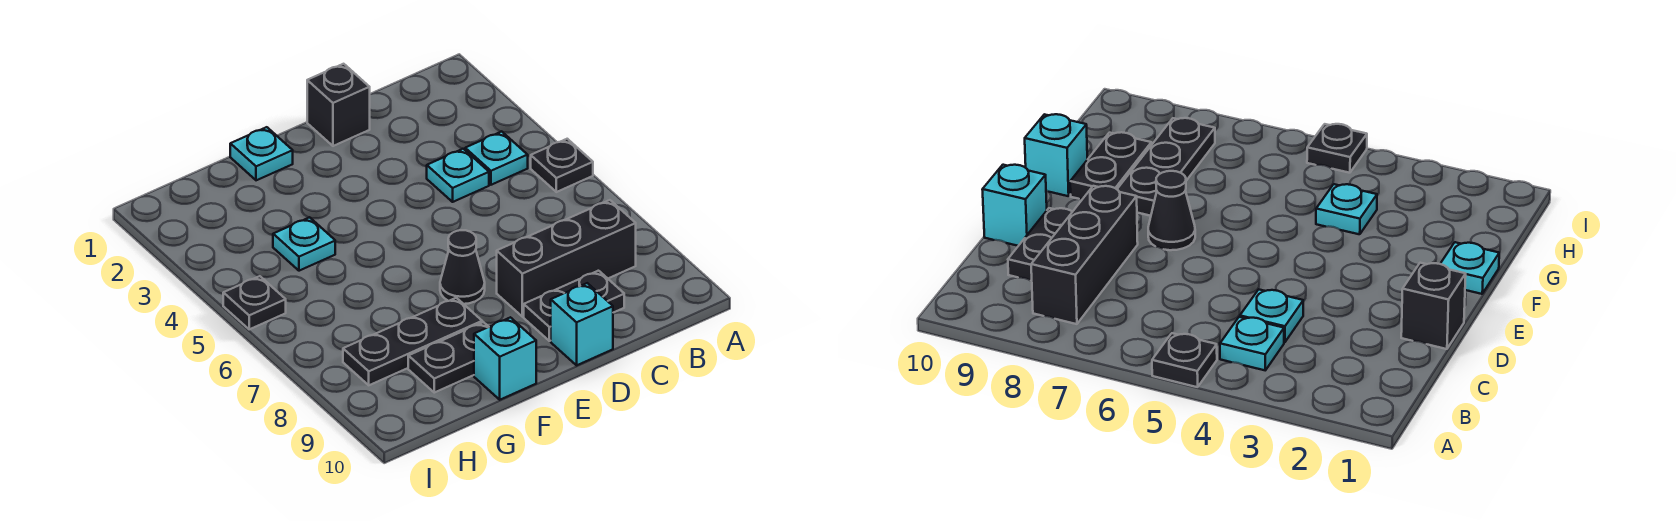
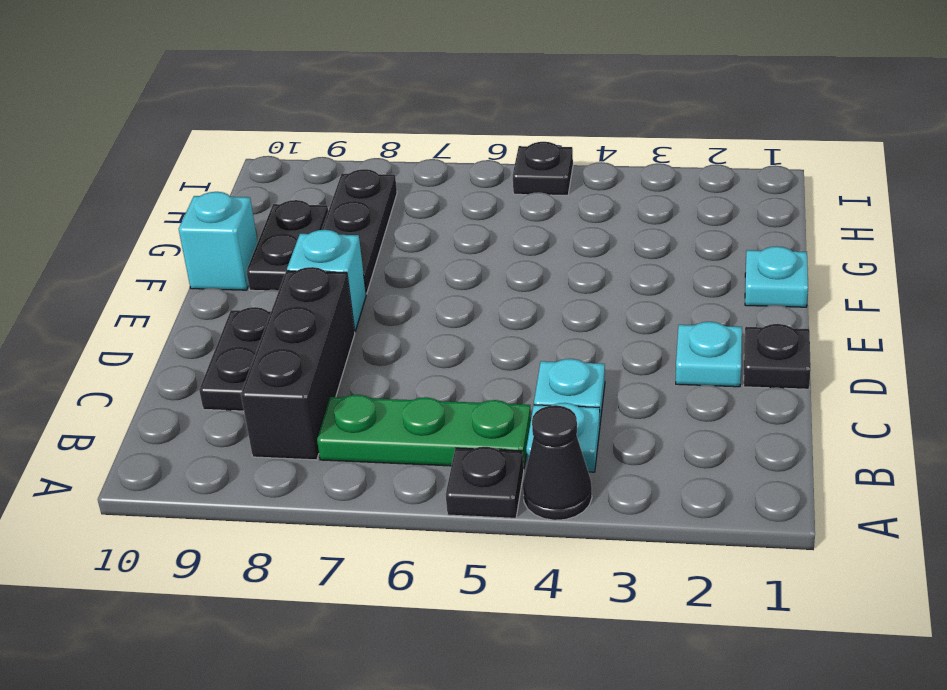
none -> green plate B5:B7 level 1
black brick D1 level 1 -> black plate D1 level 1
cyan brick D10 level 1 -> cyan brick E8 level 1
black cone E7 level 1 -> black cone A4 level 1
cyan plate G4 level 1 -> cyan plate D2 level 1

